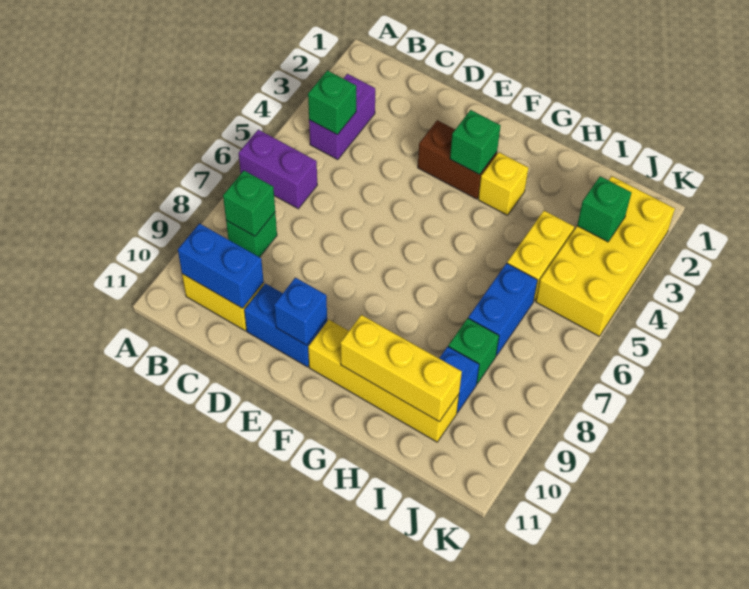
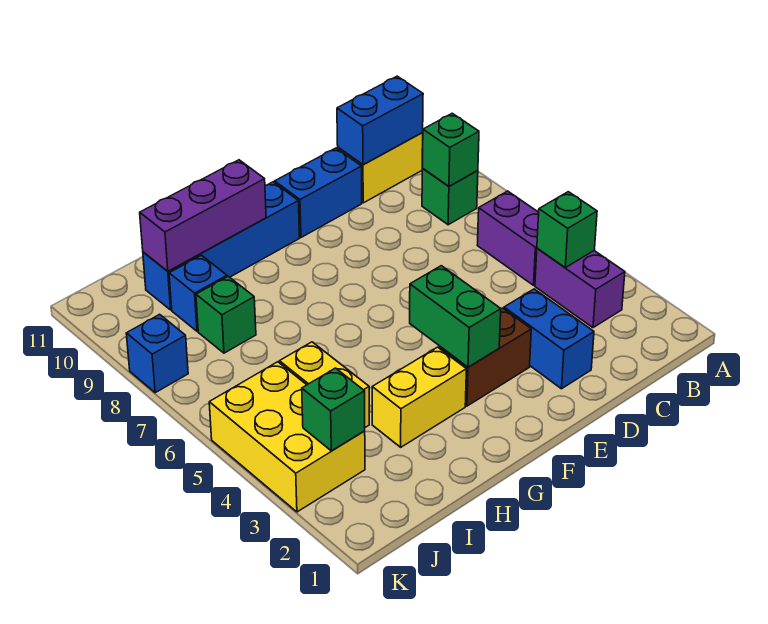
purple brick A6:B6 level 1 -> purple brick B5:B6 level 1
blue brick E10 level 2 -> blue brick K8 level 1
green brick F3 level 2 -> green brick F3:F4 level 2
yellow brick F10:I10 level 1 -> blue brick F10:I10 level 1
yellow brick G3 level 1 -> yellow brick G3:H3 level 1
yellow brick G10:I10 level 2 -> purple brick G10:I10 level 2
blue brick I6:I7 level 1 -> blue brick D2:D3 level 1
yellow brick J2:K5 level 1 -> yellow brick J3:K5 level 1

